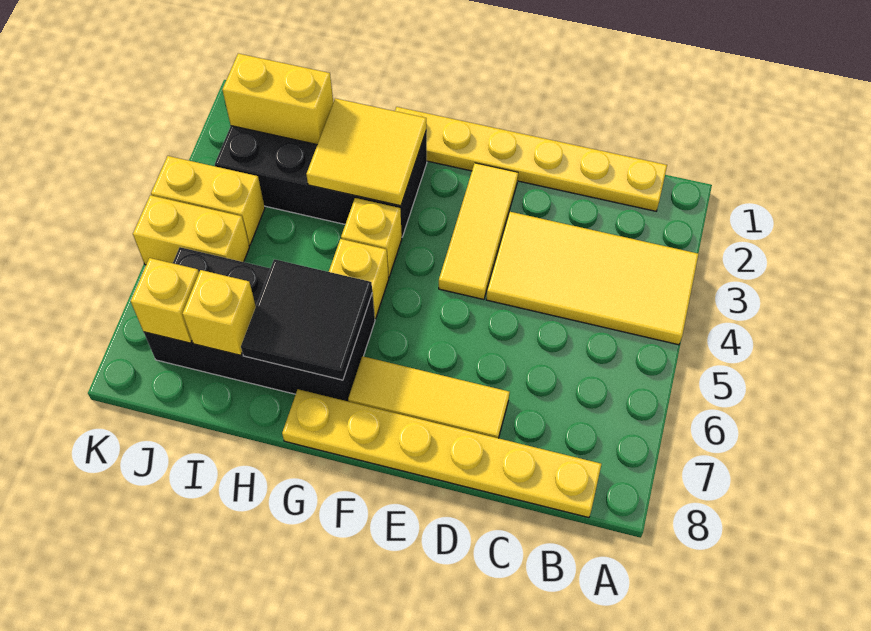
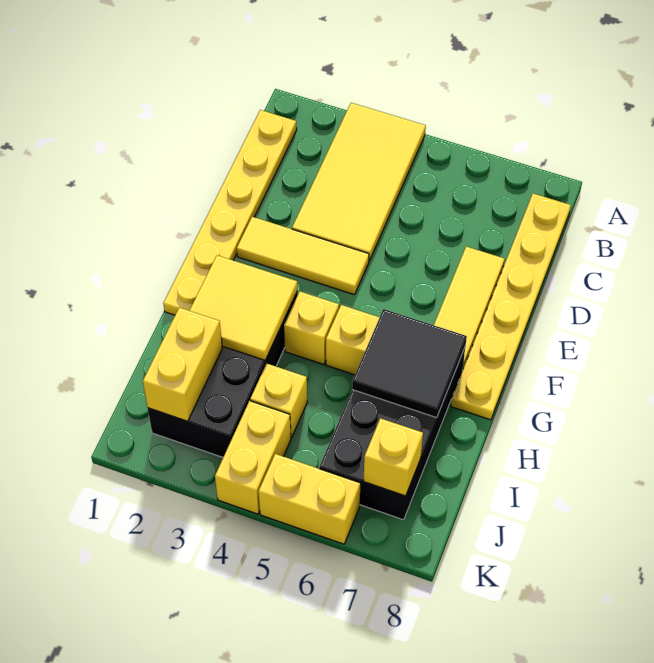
yellow brick I7 level 2 -> yellow brick I4 level 1
yellow brick J5:K5 level 1 -> yellow brick K5:K6 level 1

